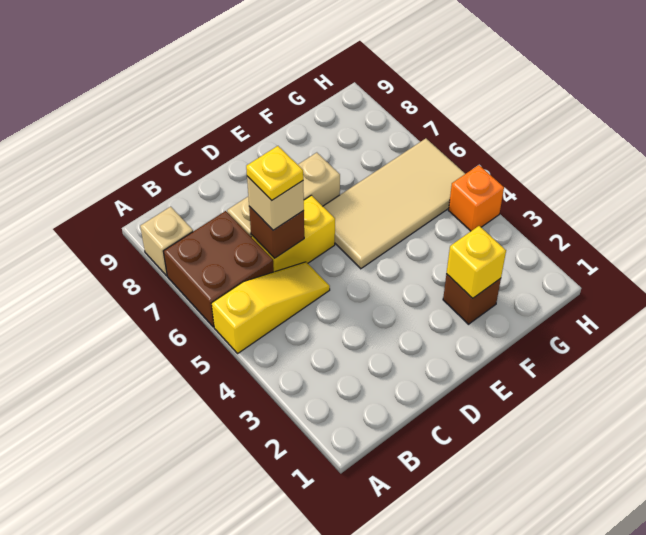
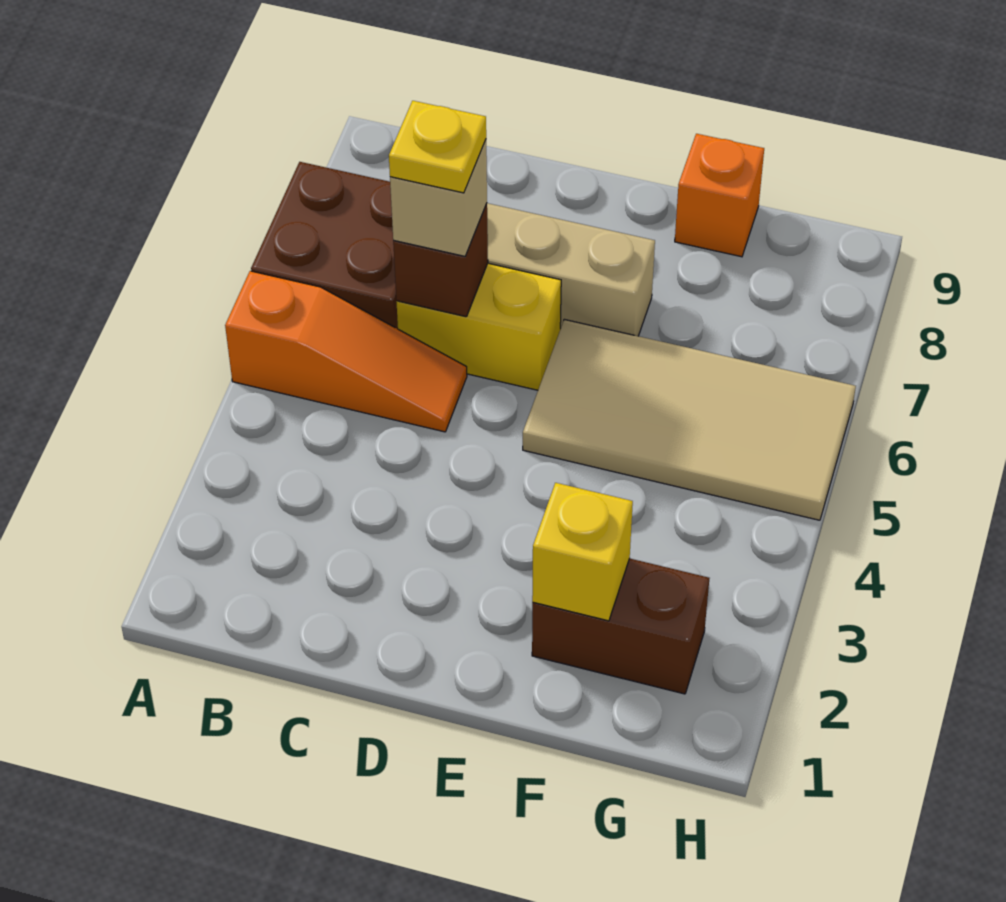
yellow slope A5:C5 level 1 top A -> orange slope A5:C5 level 1 top A
tan brick A8 level 1 -> none
brown brick F2 level 1 -> brown brick F2:G2 level 1
orange brick H4 level 1 -> orange brick F9 level 1

